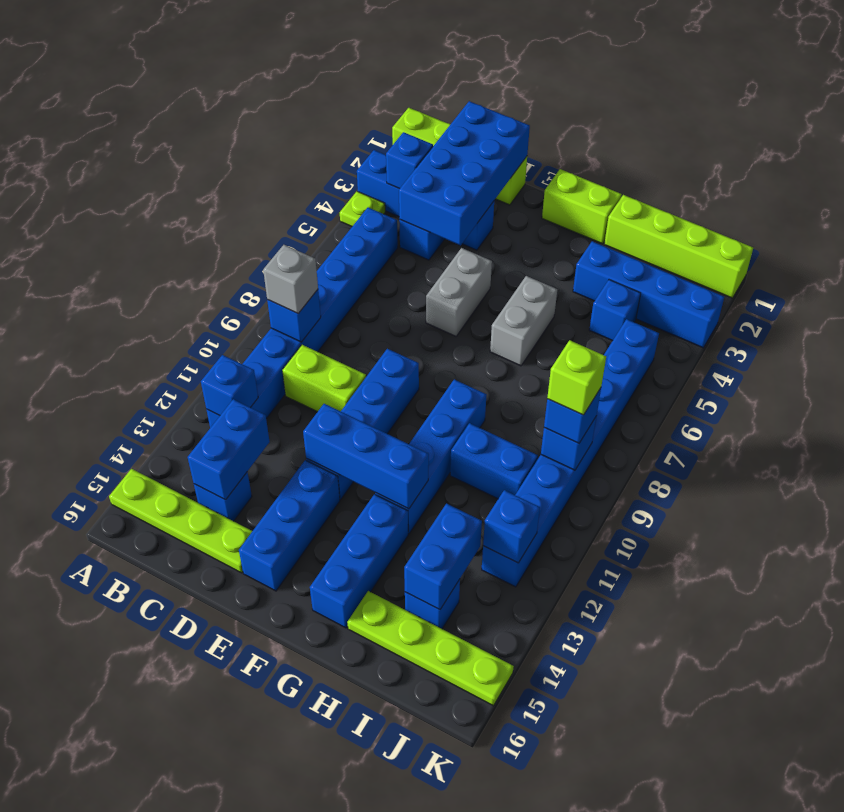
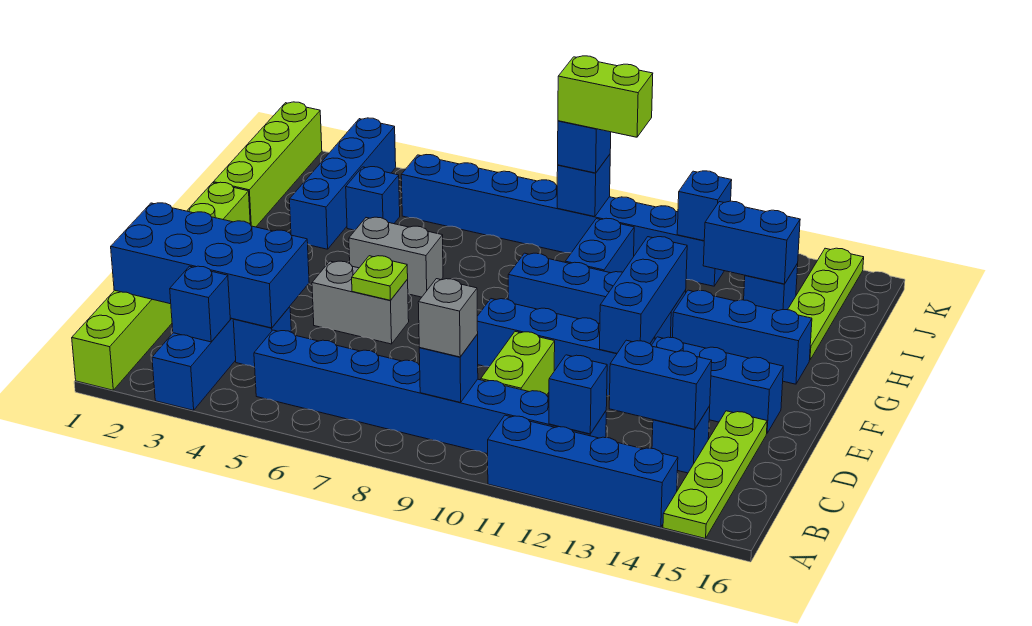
lime plate A4 level 1 -> lime plate E6 level 2
none -> blue brick A11:A14 level 1
lime brick J9 level 4 -> lime brick J9:J10 level 4

